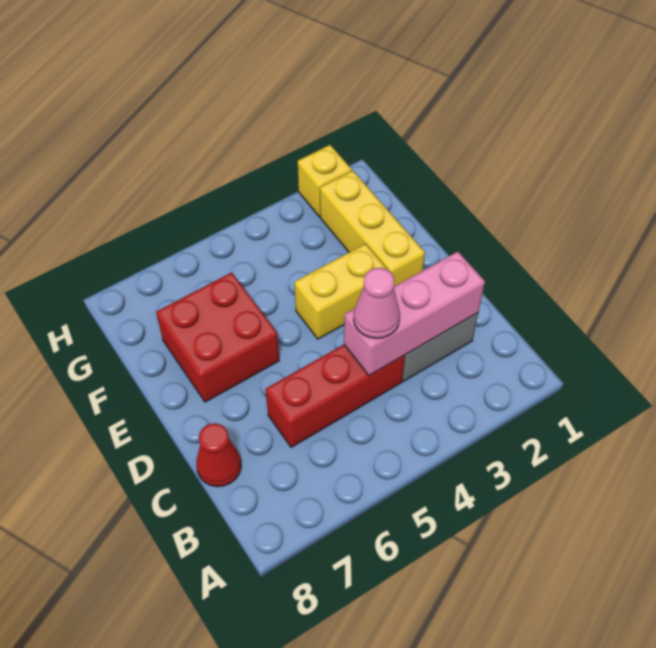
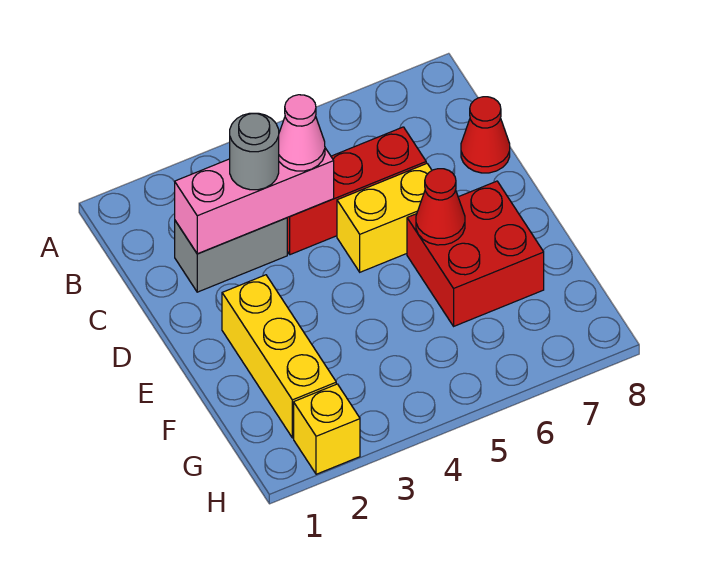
none -> grey round brick C3 level 3
yellow brick E3:E4 level 1 -> yellow brick D5:D6 level 1
none -> red cone E6 level 2

